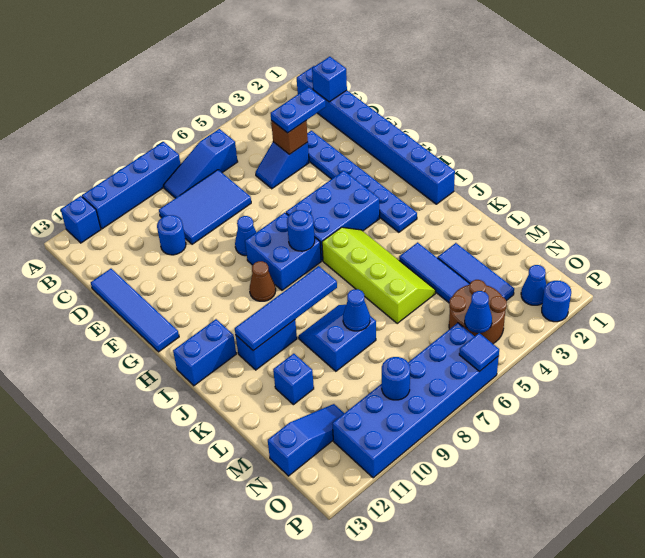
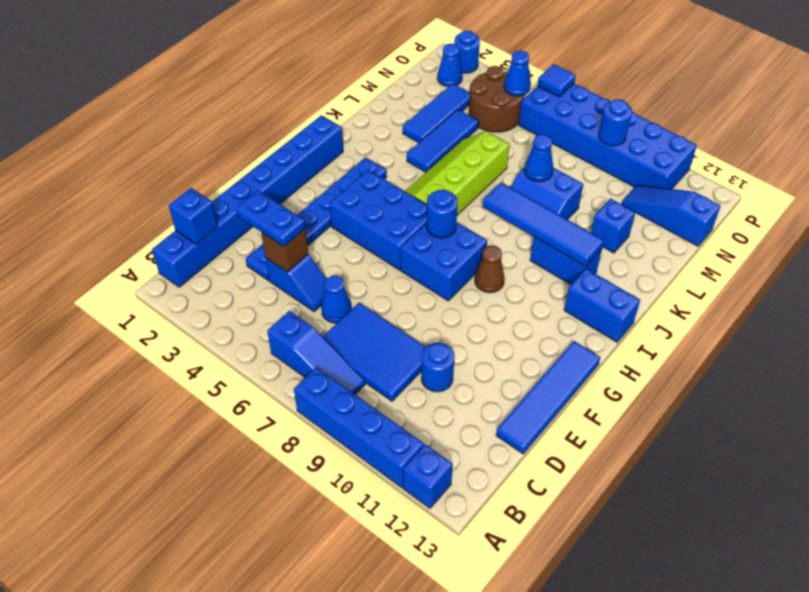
blue cone F8 level 1 -> blue cone D6 level 1

